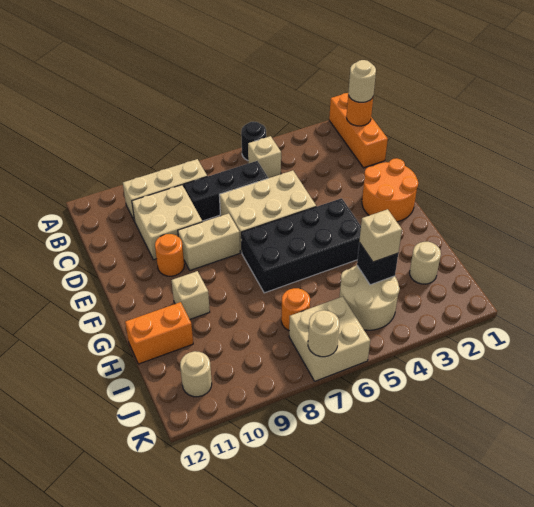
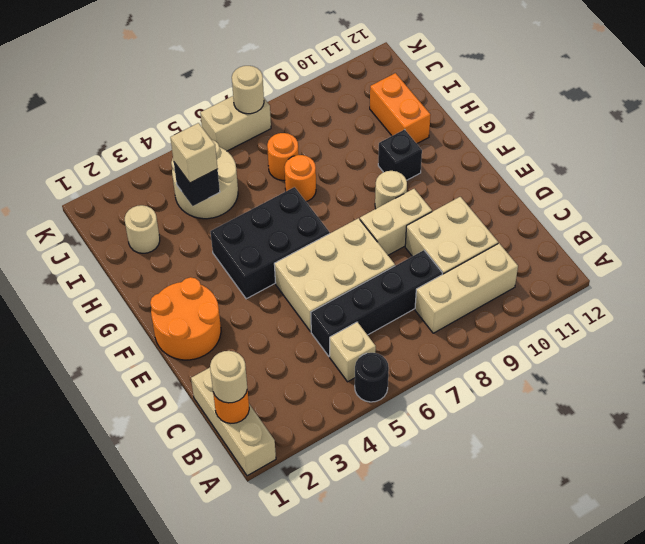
orange brick A1:C1 level 1 -> tan brick A1:C1 level 1
black brick C6:C8 level 1 -> black brick C5:C8 level 1
orange round brick E10 level 1 -> orange round brick H7 level 1
black brick F4:G7 level 1 -> black brick F4:G6 level 1
tan brick G10 level 1 -> black brick G10 level 1
orange brick H11:H12 level 1 -> orange brick H11:I11 level 1
tan brick J6:K7 level 1 -> tan brick K6:K7 level 1
tan round brick J11 level 1 -> tan round brick F9 level 1

